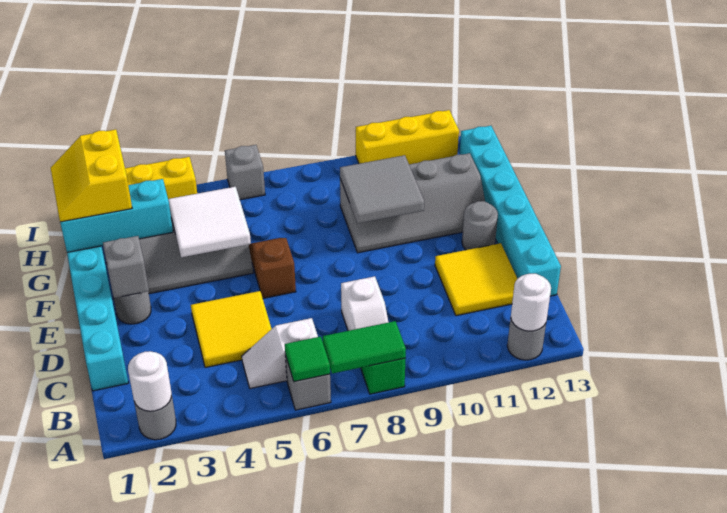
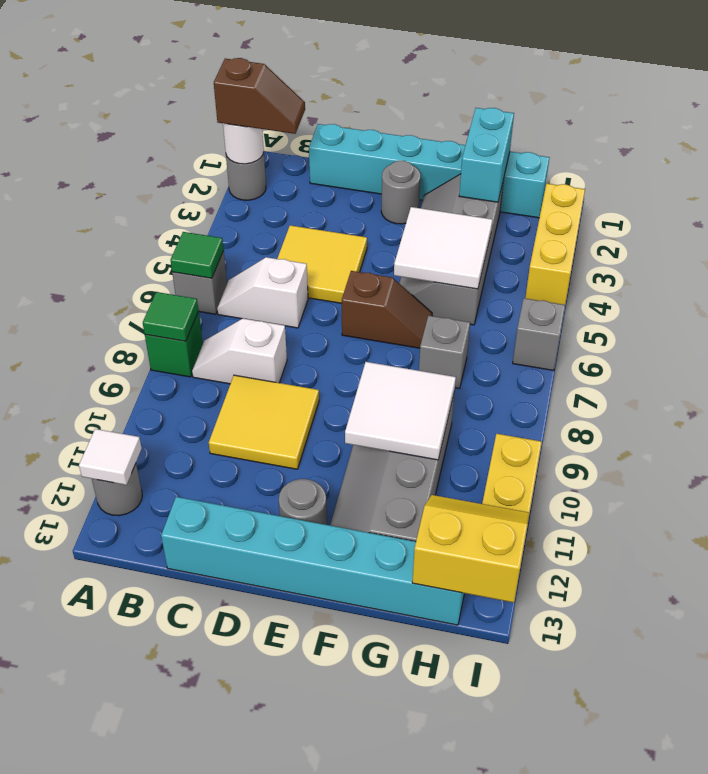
none -> brown slope A2:B2 level 3 top A
green tile A7:A8 level 2 -> green tile A8 level 2
white round brick A12 level 2 -> white tile A12 level 2
white slope B5:B6 level 1 top 6 -> white slope B6:C6 level 1 top C
yellow tile C11:D12 level 1 -> yellow tile C9:D10 level 1
grey brick E2 level 2 -> grey brick G7 level 1
grey tile F9:G10 level 2 -> white tile F9:G10 level 2
cyan brick G1:G3 level 2 -> cyan brick G1:G2 level 2
yellow slope G1:H2 level 3 top 2 -> yellow slope H12:I13 level 2 top 13

